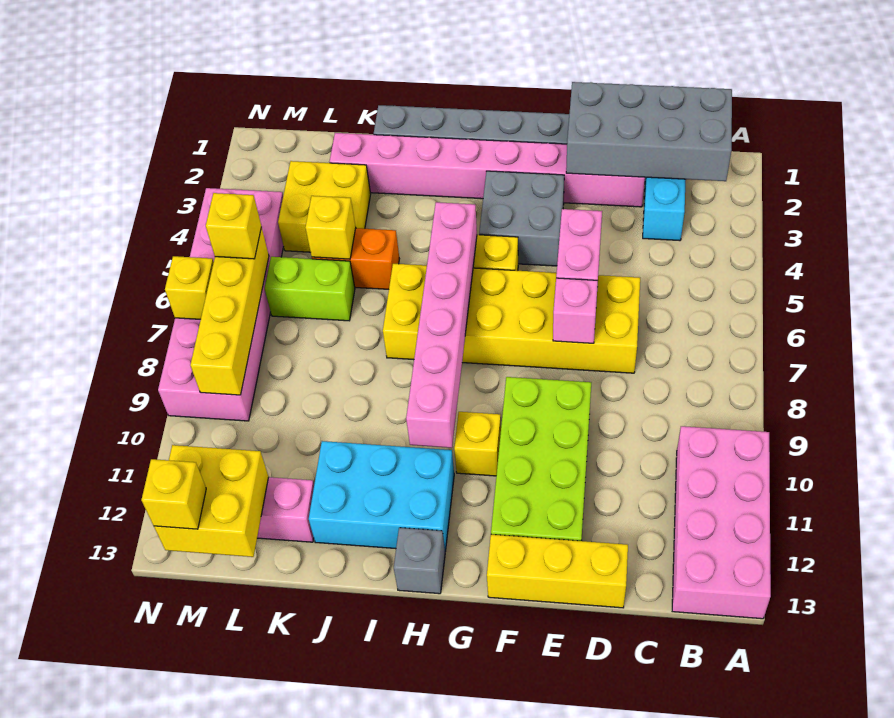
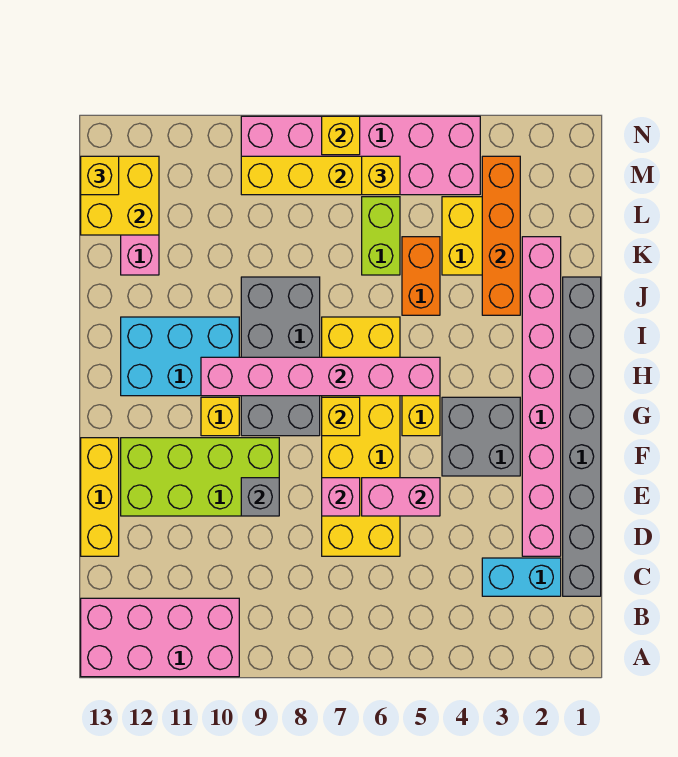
grey brick B1:E2 level 2 -> grey brick G8:J9 level 1
cyan brick H11:J12 level 1 -> cyan brick H10:I12 level 1
grey brick H13 level 1 -> grey brick E9 level 2
none -> orange brick J3:M3 level 2
yellow brick K5 level 2 -> yellow brick G7 level 2

